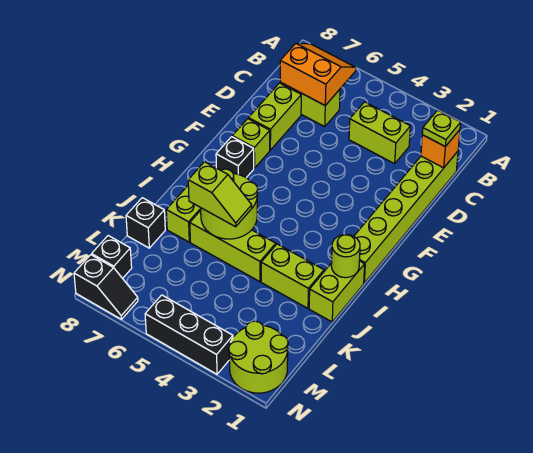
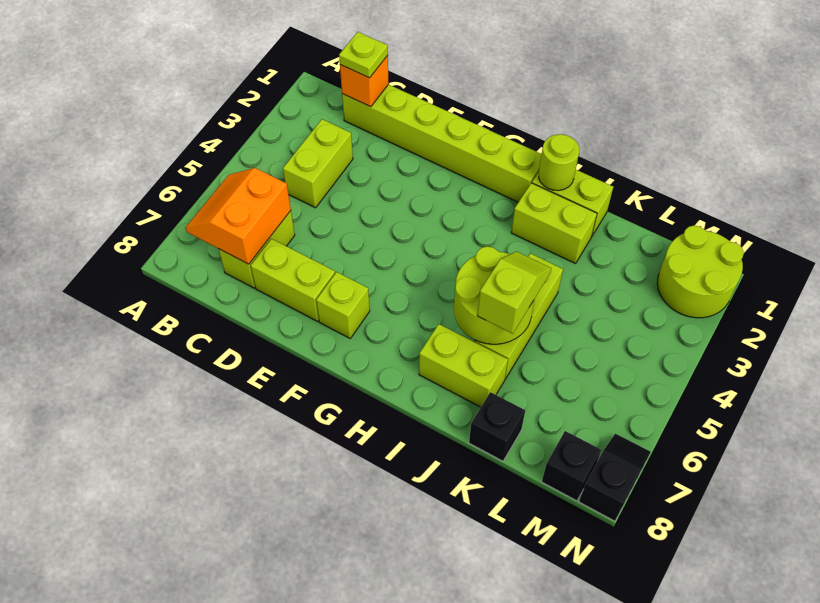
black brick G7 level 1 -> none
lime brick J2:J3 level 1 -> lime brick I2:J2 level 1
black brick N3:N5 level 1 -> none

